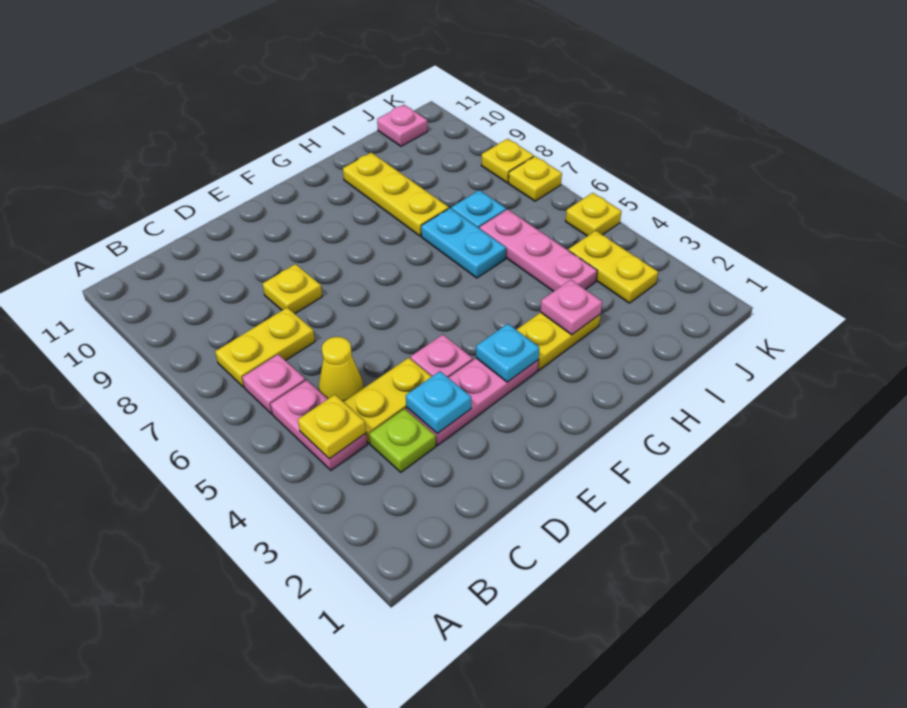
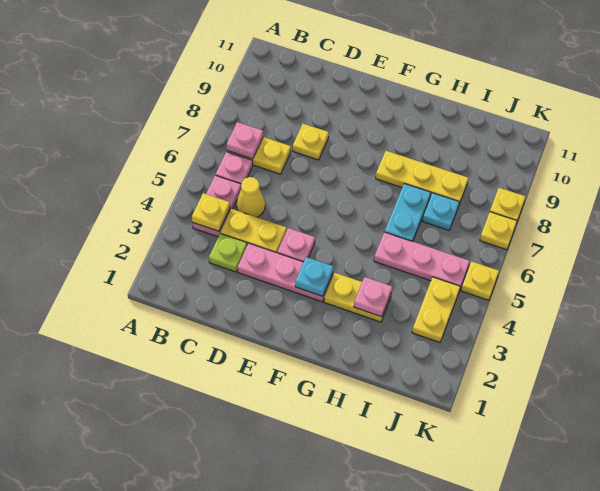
cyan plate D3 level 2 -> none
yellow plate H8:H10 level 1 -> yellow plate G8:I8 level 1
pink plate I4:I6 level 1 -> pink plate H5:J5 level 1
pink plate J11 level 1 -> pink plate B7 level 2

